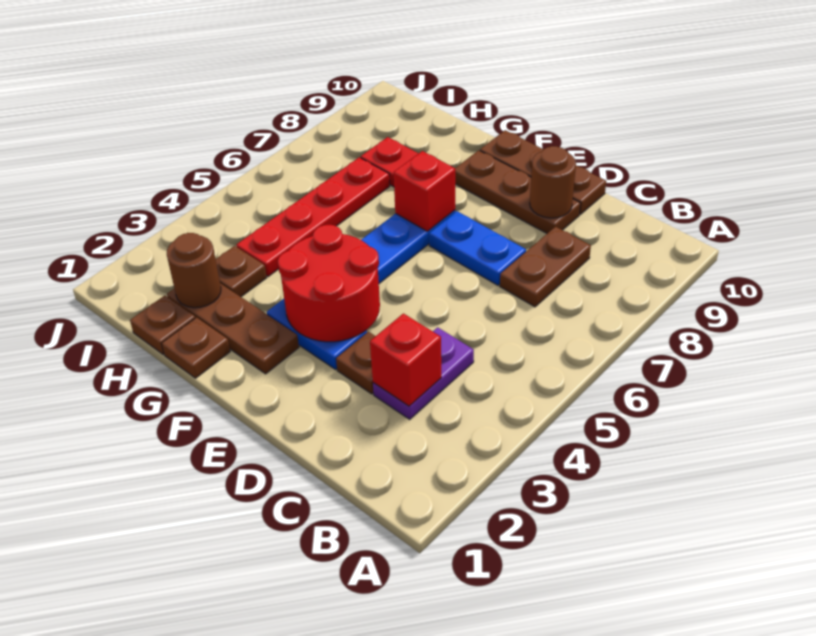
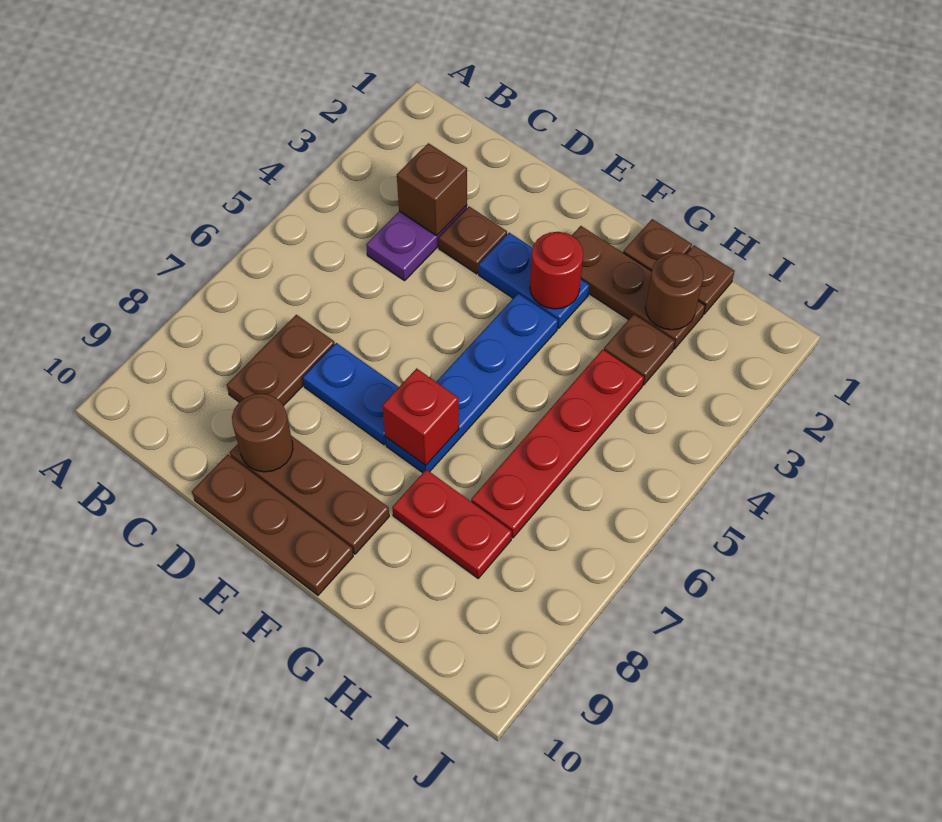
red brick C3 level 2 -> brown brick C3 level 2
red round brick E3:F4 level 2 -> red round brick F3 level 2

